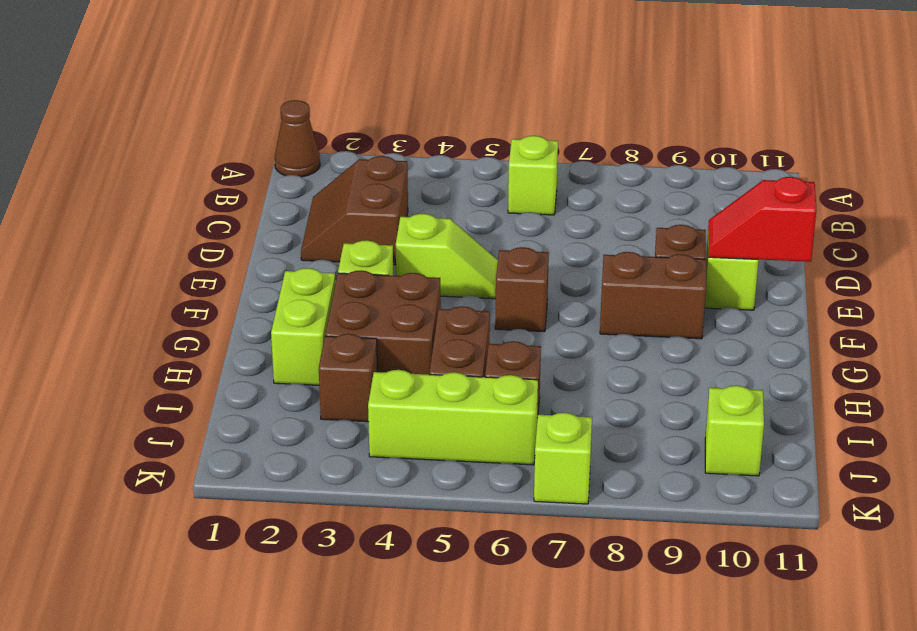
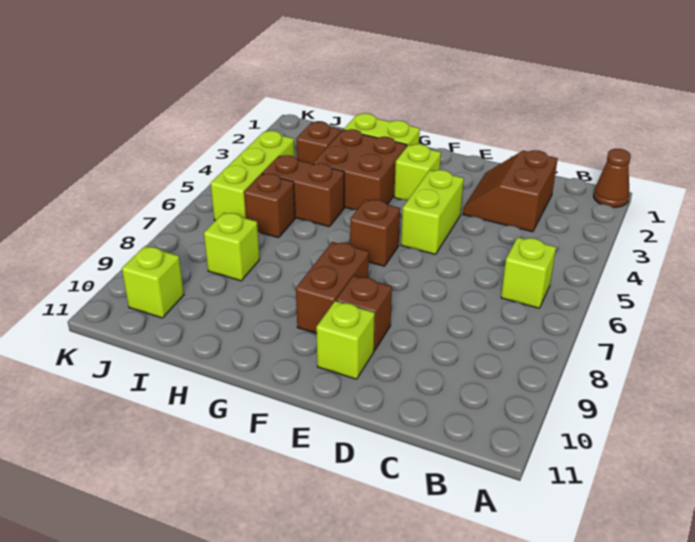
brown slope C2:D3 level 1 top 3 -> brown slope C2:D3 level 1 top C
lime slope E4:E5 level 1 top 4 -> lime brick E4:E5 level 1
red slope E10:E11 level 2 top 11 -> none
lime brick K7 level 1 -> lime brick I8 level 1

